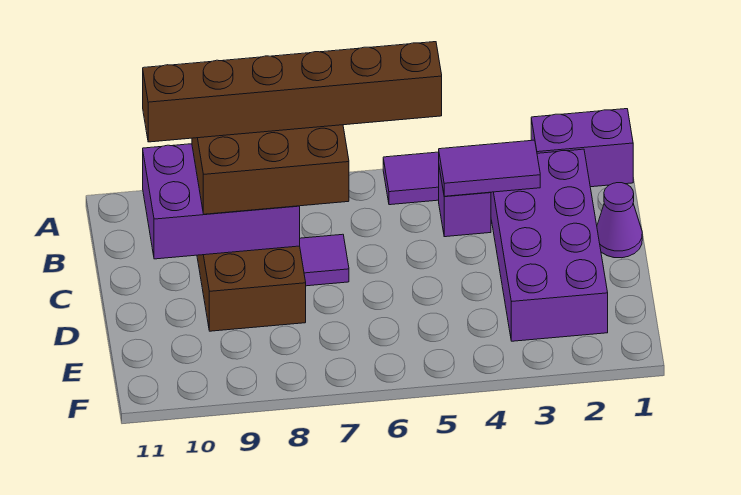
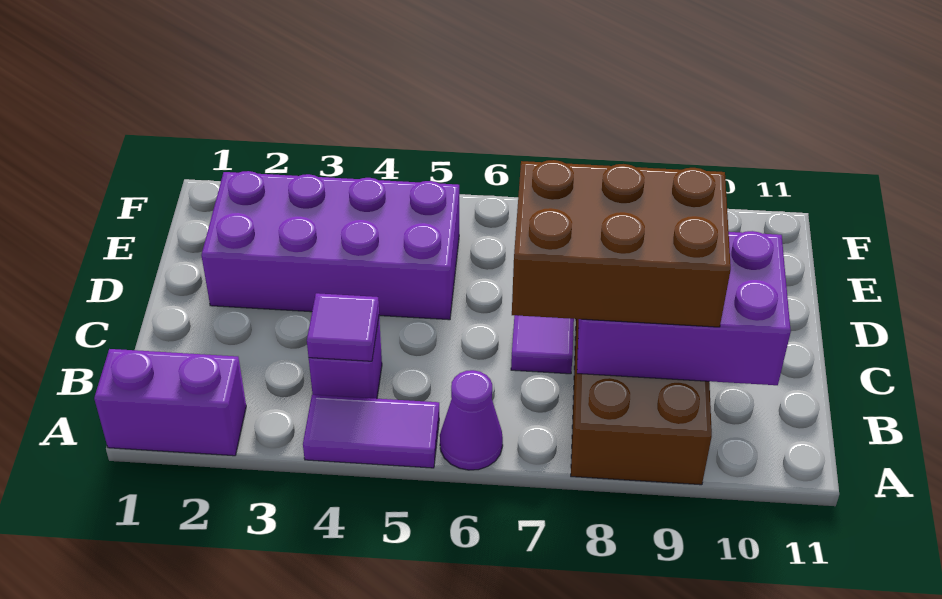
purple brick B2:E3 level 1 -> purple brick D2:E5 level 1
purple tile B3:B4 level 2 -> purple tile B4 level 2
brown brick B5:B10 level 4 -> none
purple cone C1 level 1 -> purple cone A6 level 1

